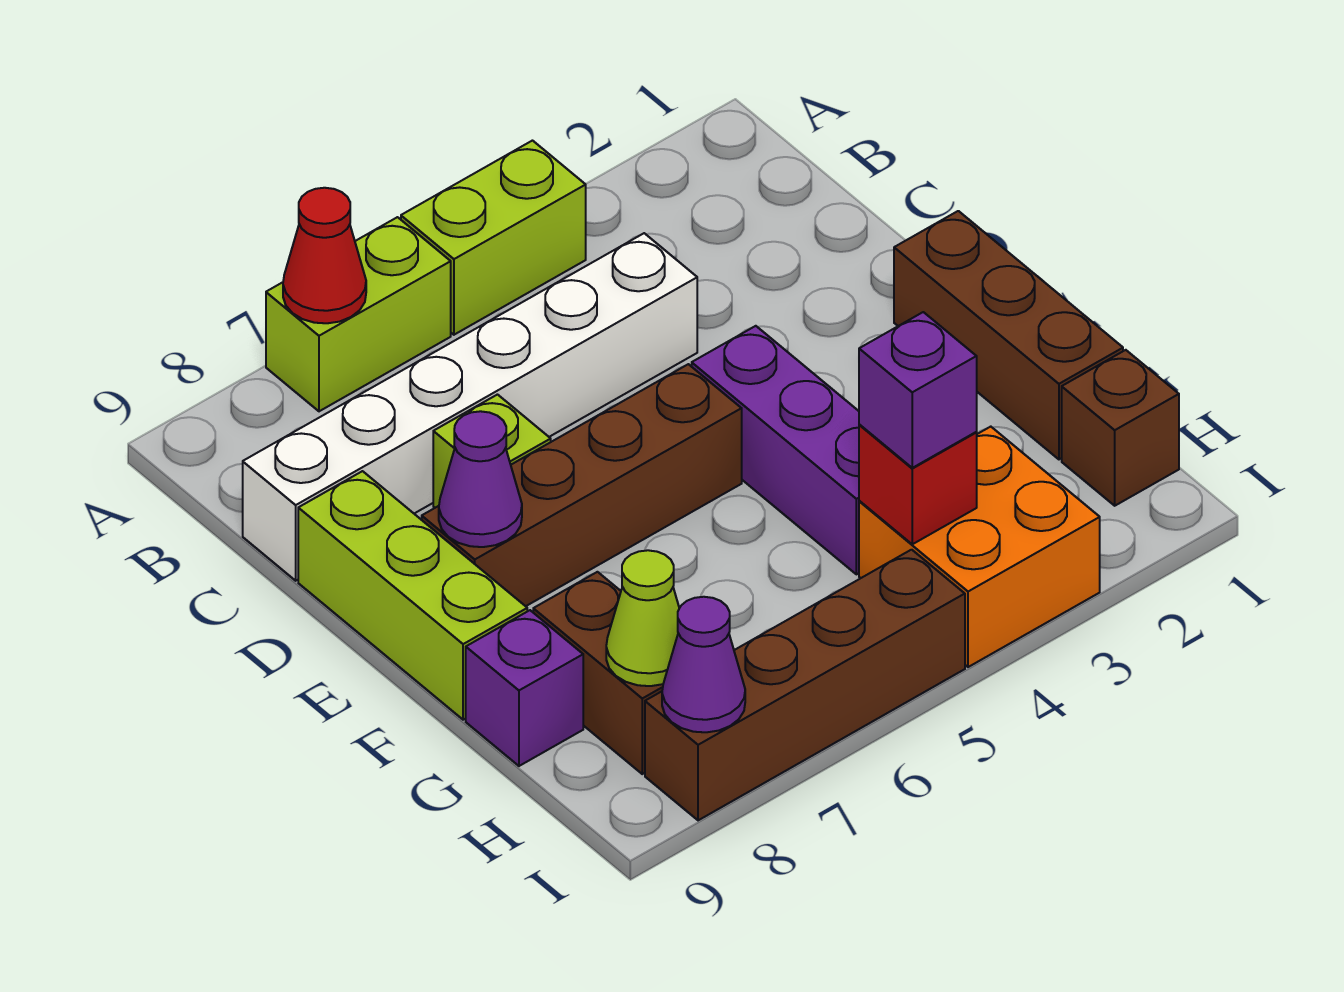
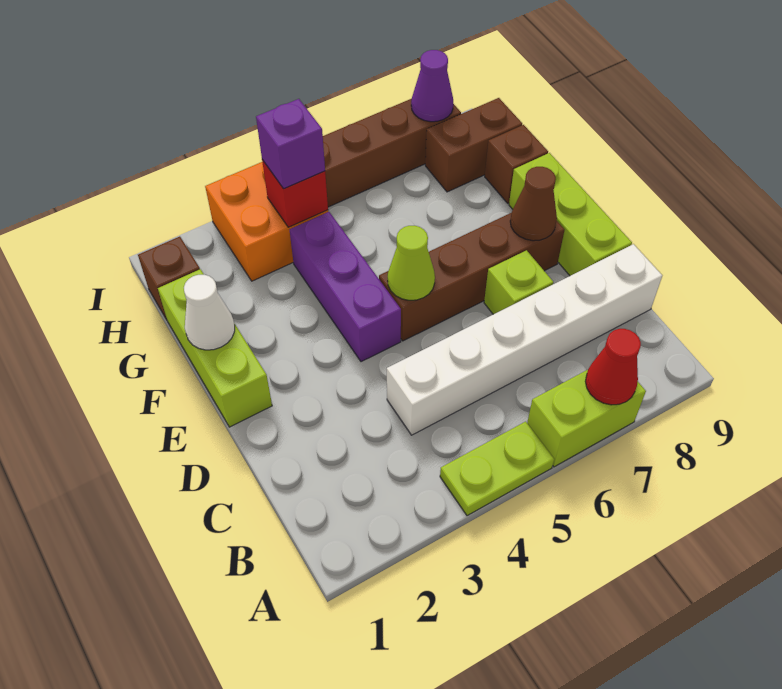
lime brick A4:A5 level 1 -> lime plate A4:A5 level 1
brown brick E1:G1 level 1 -> lime brick E1:G1 level 1
purple cone E8 level 2 -> brown cone E8 level 2
none -> white cone F1 level 2
brown brick G8:H8 level 1 -> brown brick H8:H9 level 1
purple brick G9 level 1 -> brown brick G9 level 1
lime cone H8 level 2 -> lime cone E5 level 2

